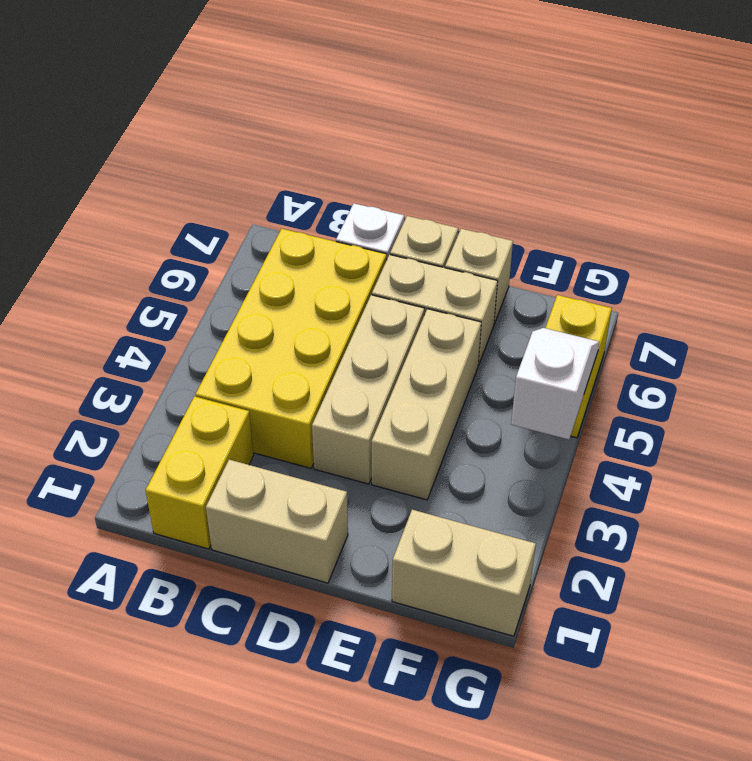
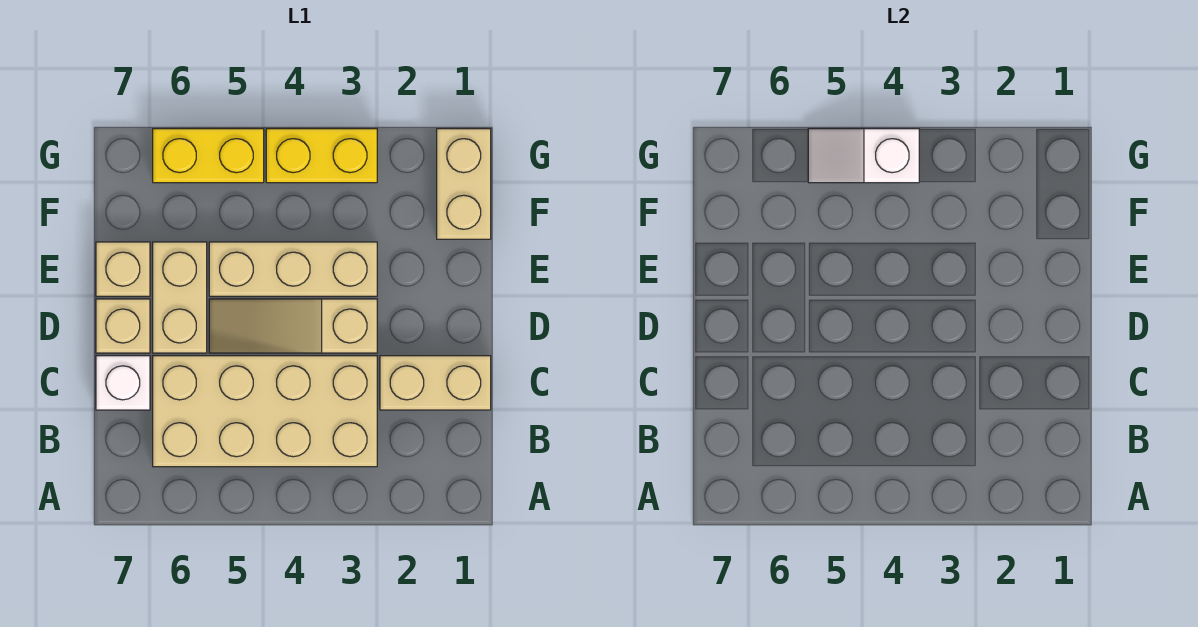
yellow brick B1:B2 level 1 -> yellow brick G3:G4 level 1
yellow brick B3:C6 level 1 -> tan brick B3:C6 level 1
tan brick C1:D1 level 1 -> tan brick C1:C2 level 1
tan brick D3:D5 level 1 -> tan slope D3:D5 level 1 top 3

